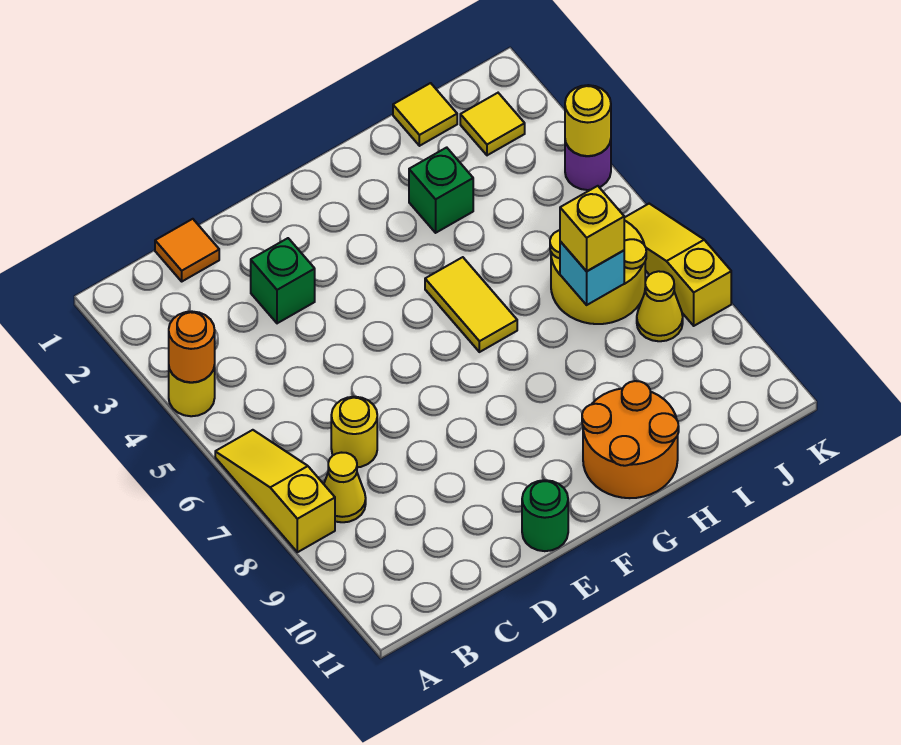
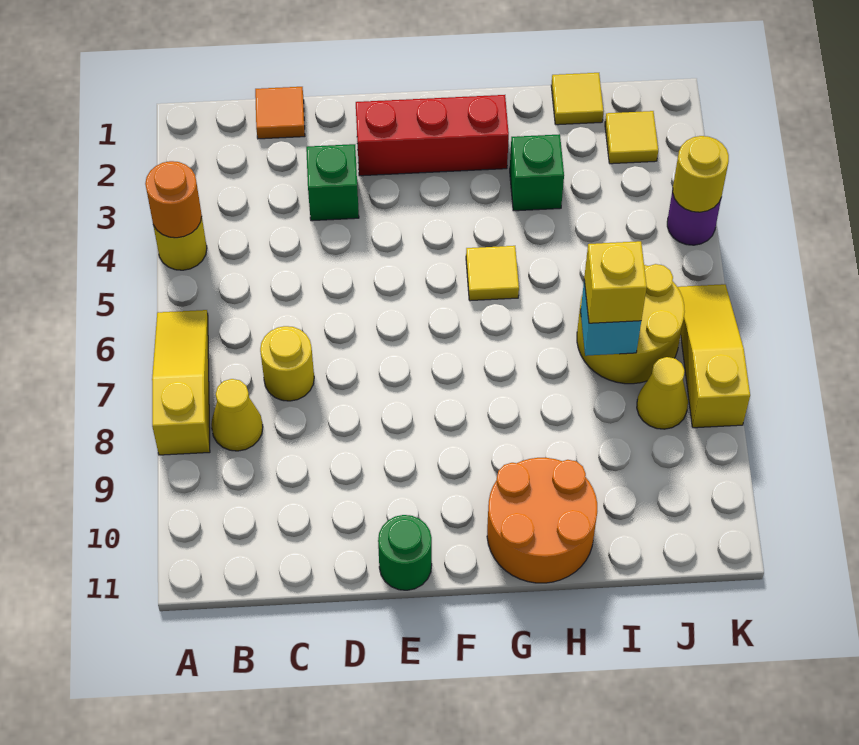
none -> red brick E2:G2 level 1
yellow tile G5:G6 level 1 -> yellow tile G5 level 1

